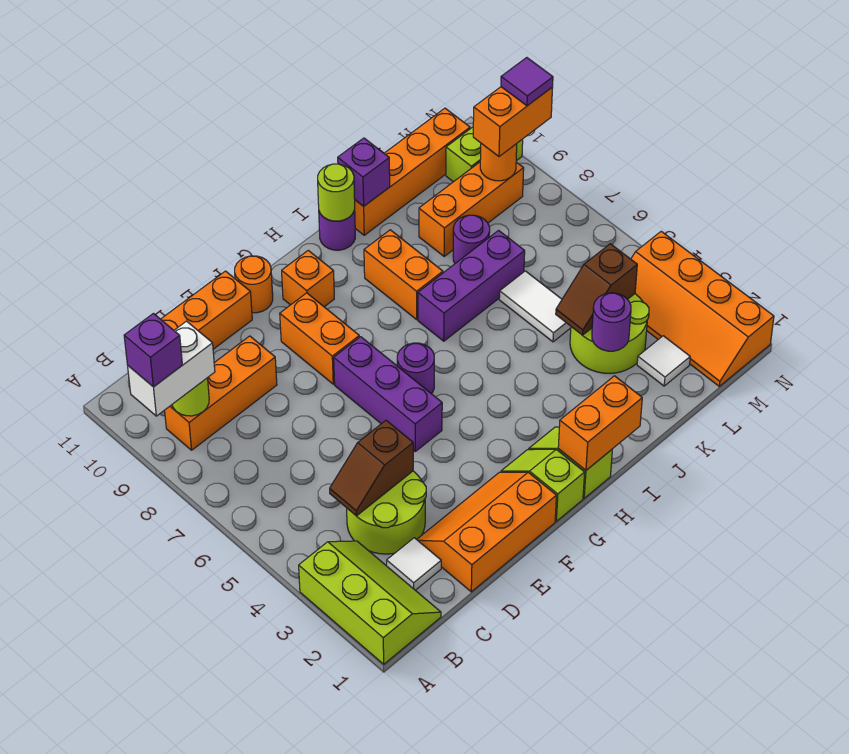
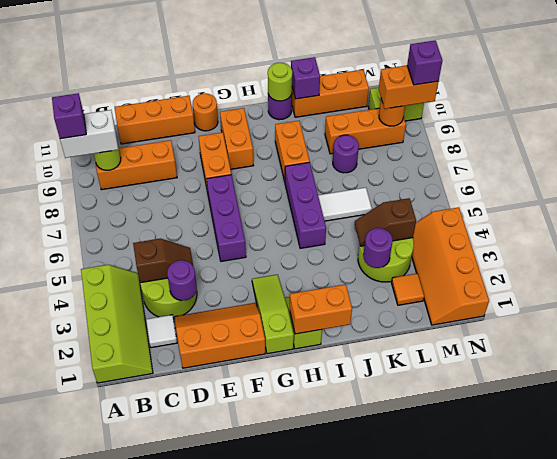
lime slope A1:B3 level 1 top A -> lime slope A1:B4 level 1 top A
brown slope C4:D4 level 2 top D -> brown slope C4:D4 level 2 top C
lime slope G1:G2 level 1 top 1 -> lime slope G1:G3 level 1 top 1
purple round brick G6 level 1 -> purple round brick D3 level 2
orange brick G10 level 1 -> orange brick G9:G10 level 1
purple brick I7:K7 level 1 -> purple brick I5:I7 level 1
orange brick J11:M11 level 1 -> orange brick J11:L11 level 1
white tile K5:K6 level 1 -> white tile J6:K6 level 1
white tile L2 level 1 -> orange tile L2 level 1
purple tile N9 level 4 -> purple brick N9 level 4

